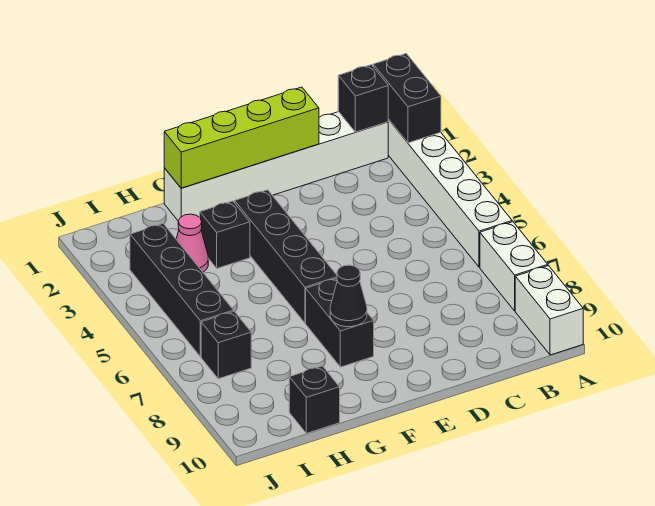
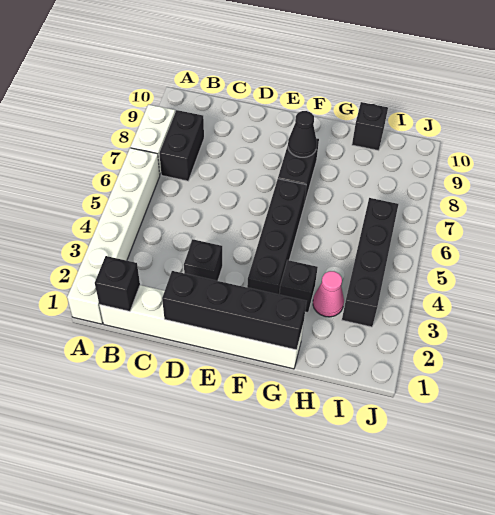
black brick A1:A2 level 2 -> black brick B7:B8 level 1
white brick A9:A10 level 1 -> none
lime brick D1:G1 level 2 -> black brick D1:G1 level 2
black brick I7 level 1 -> black brick D3 level 1

